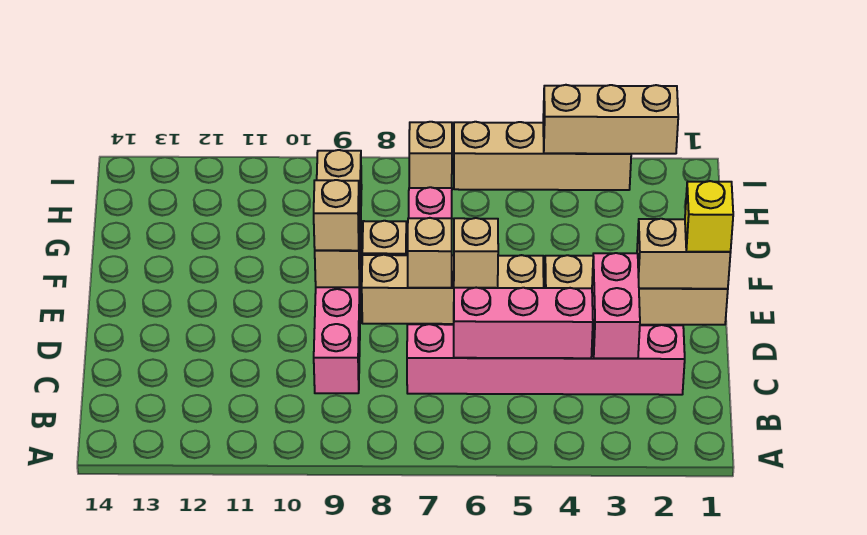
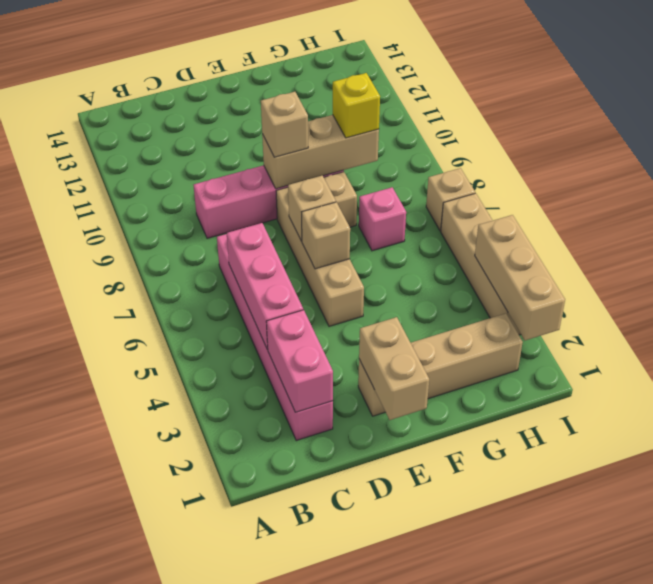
pink brick C3:D3 level 2 -> pink brick C2:C3 level 2
tan brick E1:E4 level 1 -> tan brick E2:H2 level 1
yellow brick E1 level 3 -> yellow brick G9 level 3

